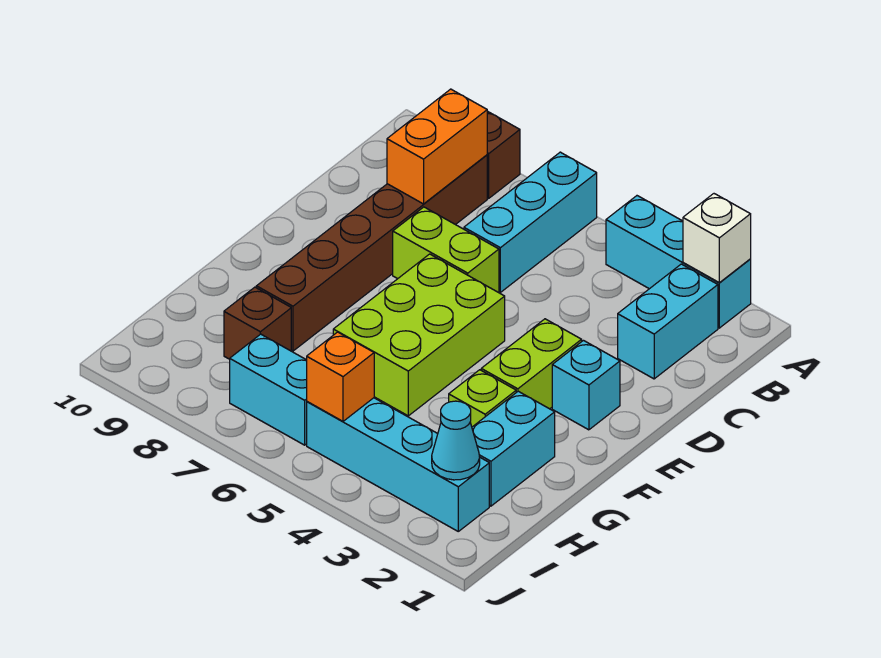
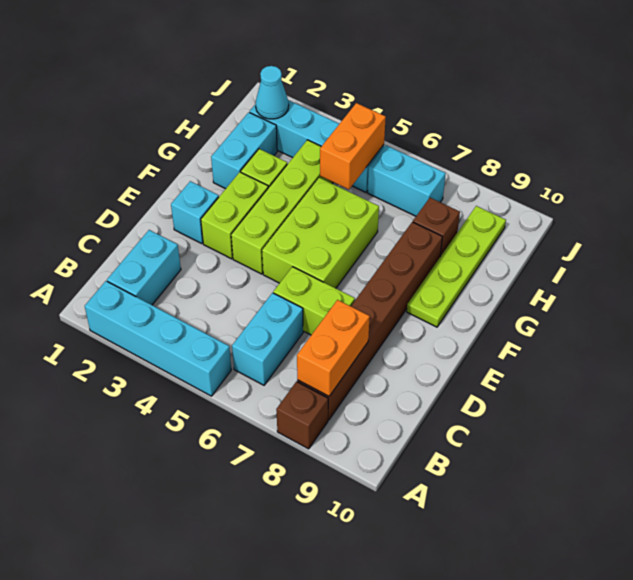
cyan brick A2:A4 level 1 -> cyan brick A2:A5 level 1
white brick A2 level 2 -> none
cyan brick A6:C6 level 1 -> cyan brick B6:C6 level 1
none -> lime brick E4:H4 level 1
none -> lime plate F9:I9 level 1
orange brick I5 level 2 -> orange brick H5:I5 level 2

